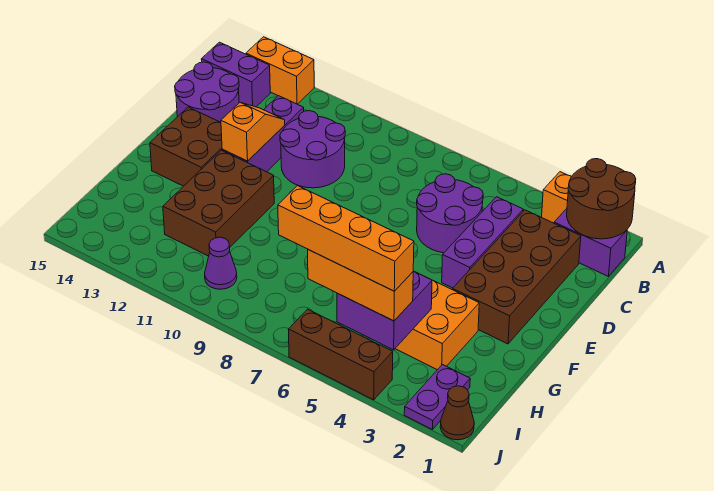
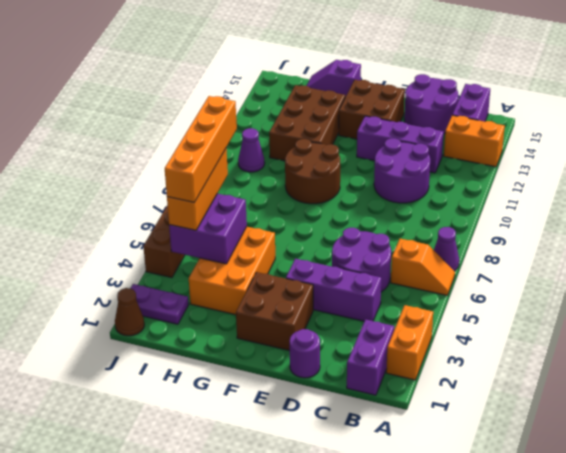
brown round brick A1:B2 level 2 -> brown round brick F9:G10 level 1
none -> purple cone A7 level 1
orange brick A13:A14 level 1 -> orange brick A13:B13 level 1
brown brick C2:F3 level 1 -> brown brick E2:F3 level 1
none -> purple round brick D1 level 1
orange slope D12:E12 level 2 top E -> orange slope A6:B6 level 1 top B
brown brick F11:H12 level 1 -> brown brick G11:H13 level 1
none -> purple slope G15:H15 level 1 top G

